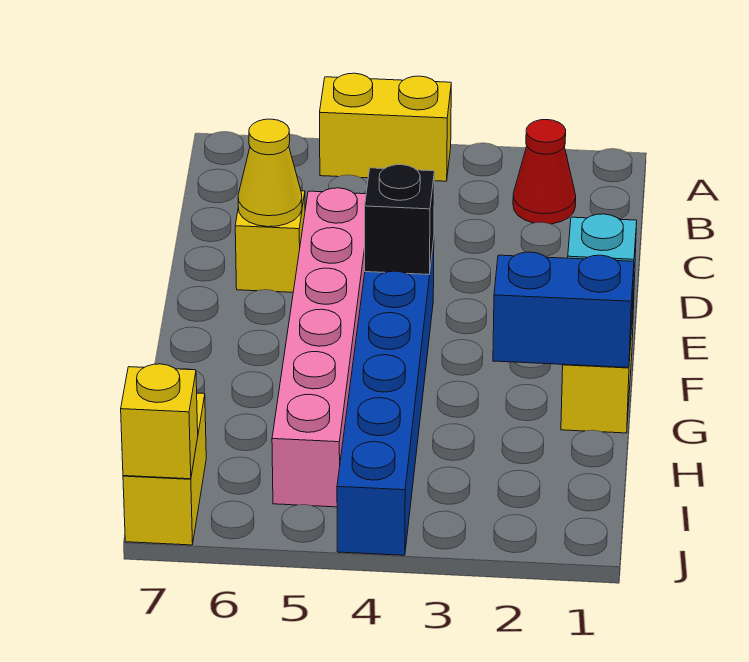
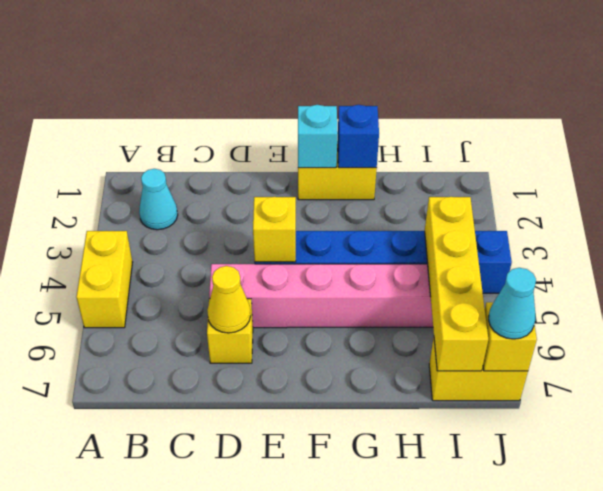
red cone B2 level 1 -> cyan cone B2 level 1
black brick E4 level 2 -> yellow brick E4 level 2
blue brick G1:G2 level 2 -> blue brick G1 level 2
none -> yellow brick I4:I7 level 2
none -> cyan cone J7 level 3

